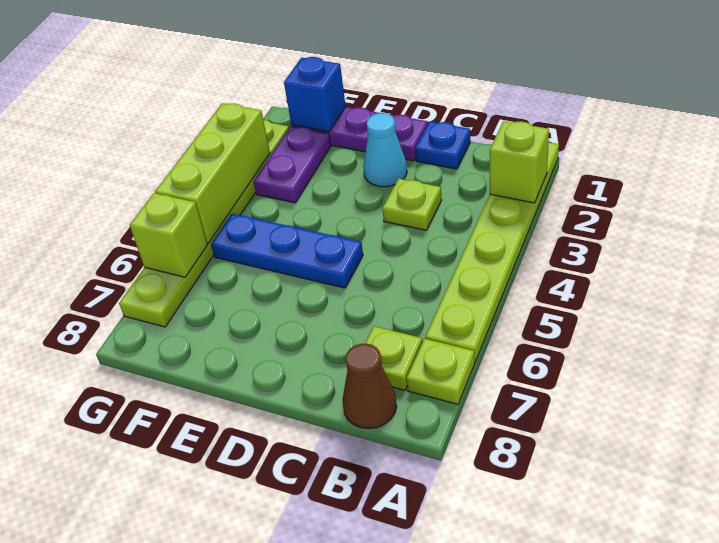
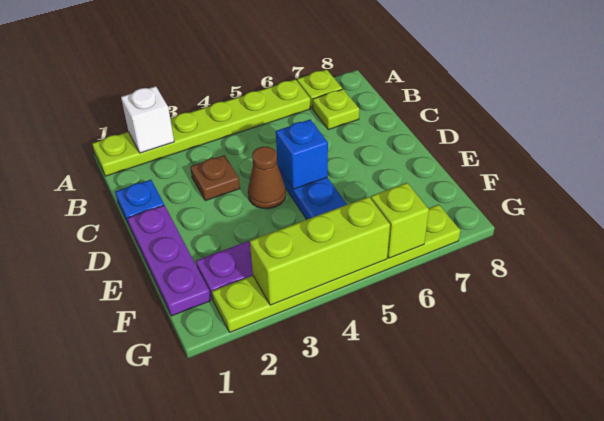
lime brick A2 level 2 -> white brick A2 level 2
brown cone B8 level 1 -> brown cone D4 level 1
lime plate C3 level 1 -> brown plate C3 level 1
cyan cone D2 level 1 -> none
blue brick F1 level 2 -> blue brick D5 level 2

